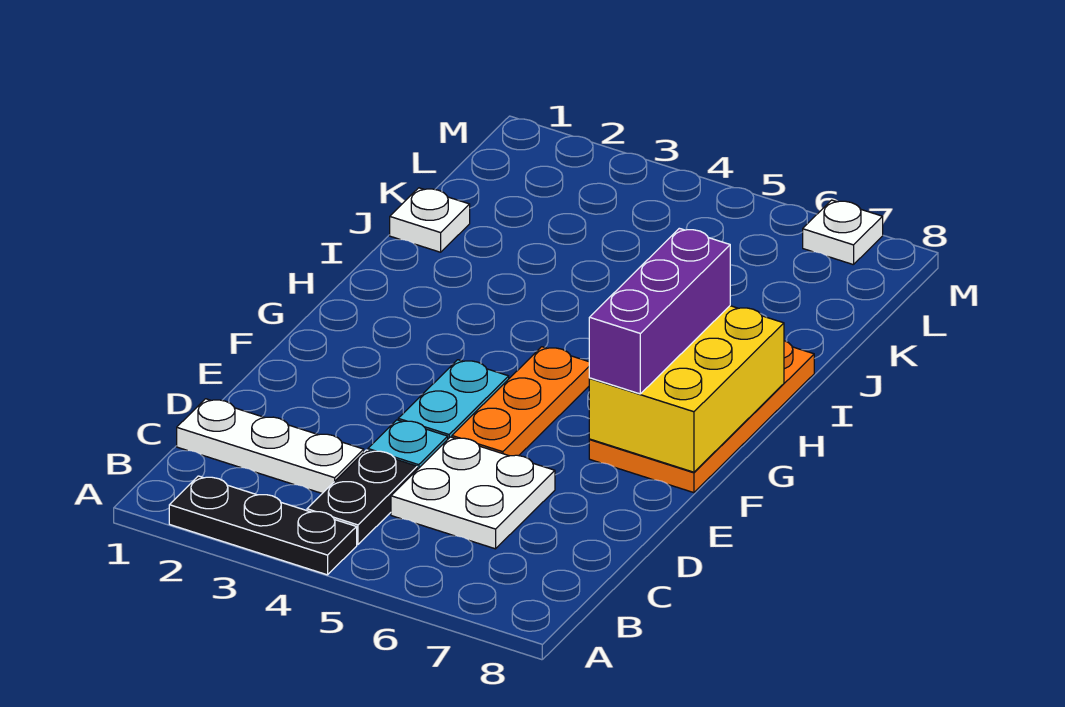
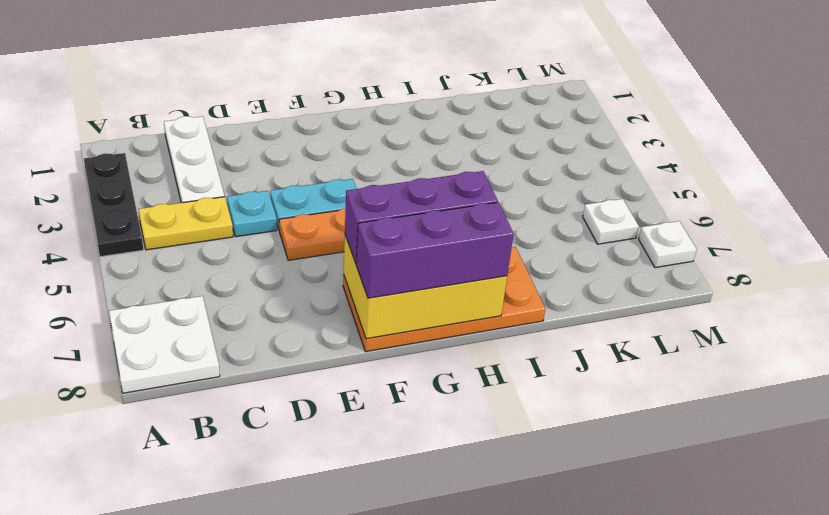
black plate B4:C4 level 1 -> yellow plate B4:C4 level 1
white plate C5:D6 level 1 -> white plate A7:B8 level 1
none -> purple brick F8:H8 level 3
white plate J1 level 1 -> white plate L6 level 1

